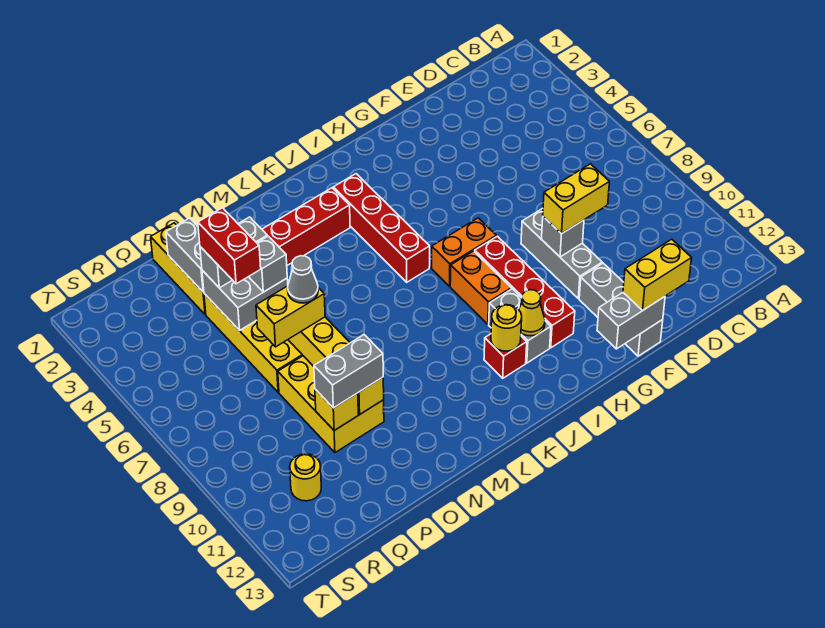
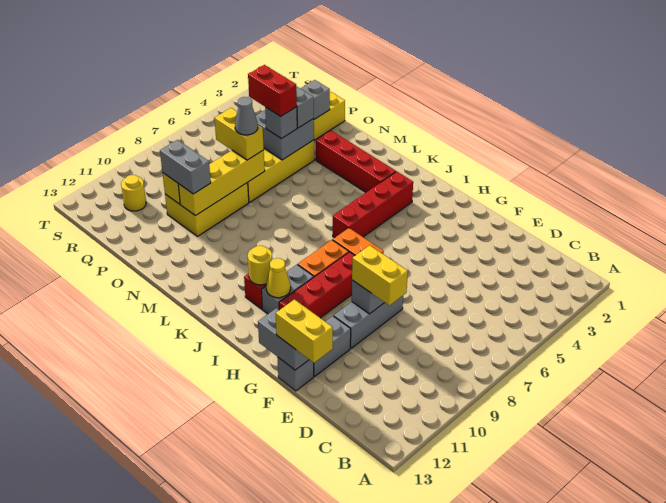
red brick P4:P5 level 4 -> red brick O5:P5 level 4

